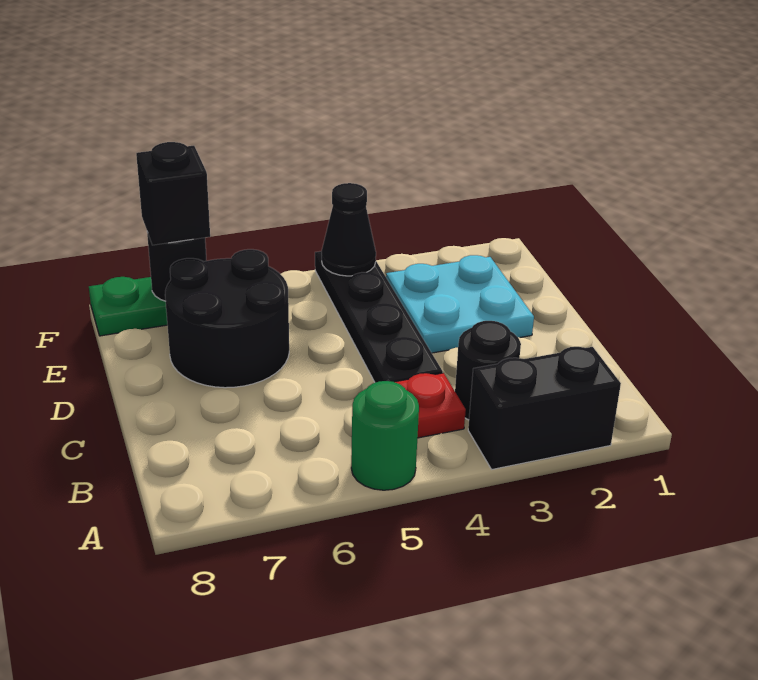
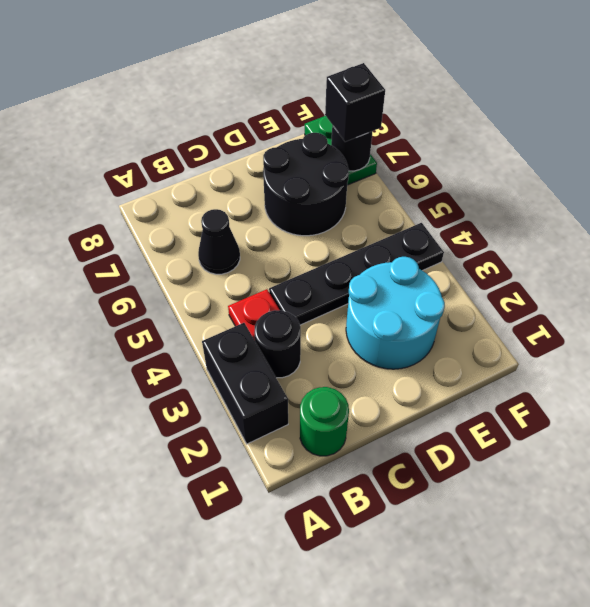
green round brick A5 level 1 -> green round brick B1 level 1
cyan plate D2:E3 level 1 -> cyan round brick D2:E3 level 1
black cone F4 level 2 -> black cone B6 level 1

